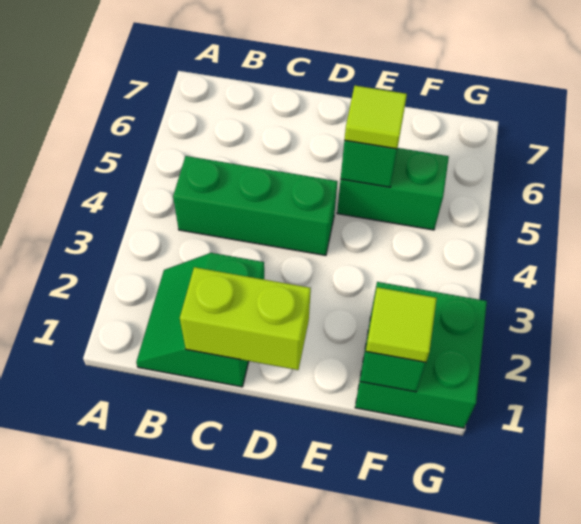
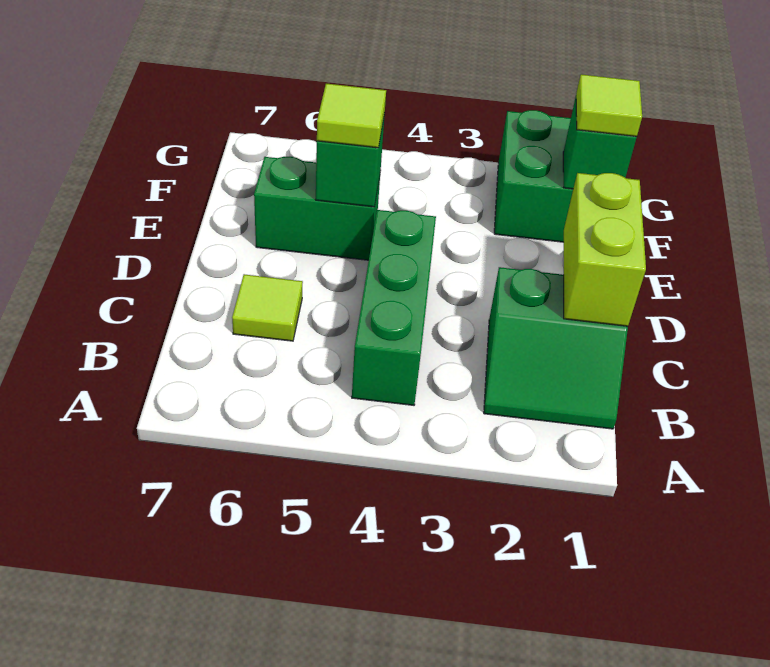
none -> lime tile C6 level 1
green brick E5:F5 level 1 -> green brick E5:E6 level 1

